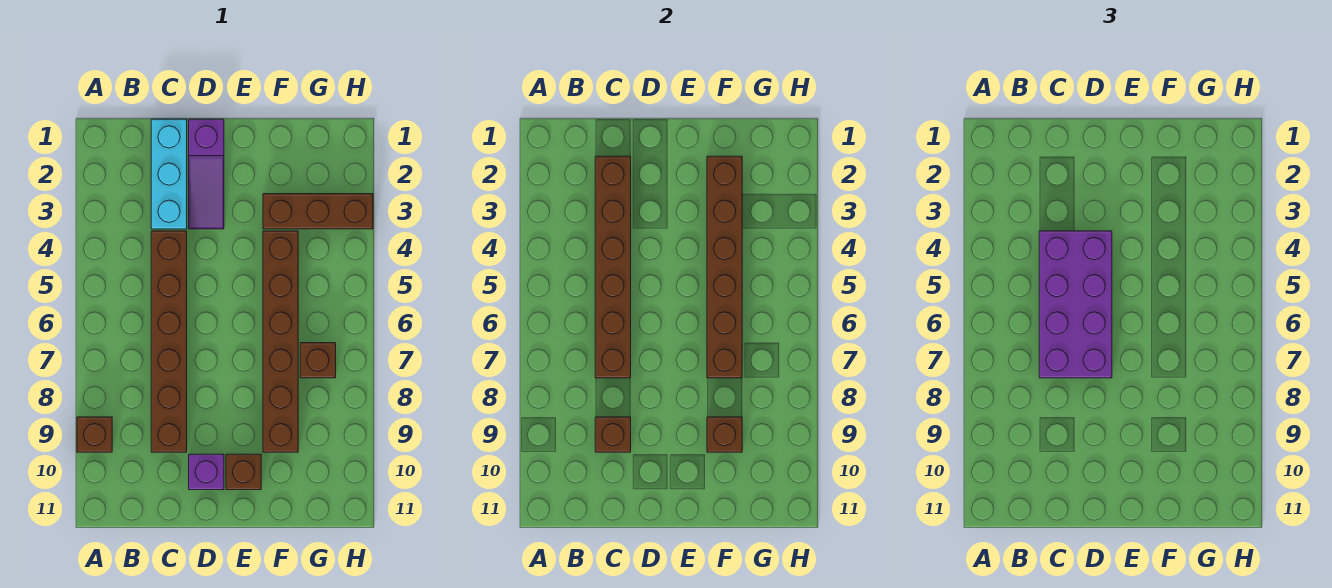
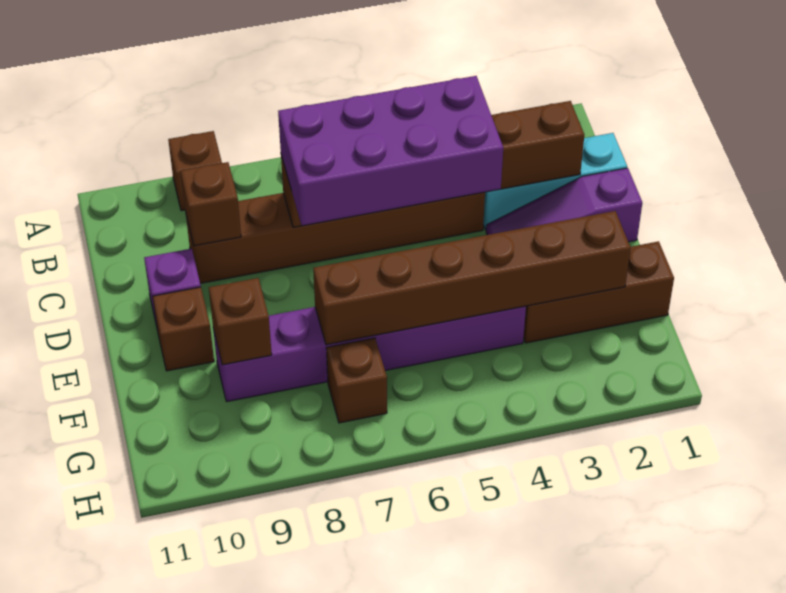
brown brick F3:H3 level 1 -> brown brick F1:F3 level 1
brown brick F4:F9 level 1 -> purple brick F4:F9 level 1

